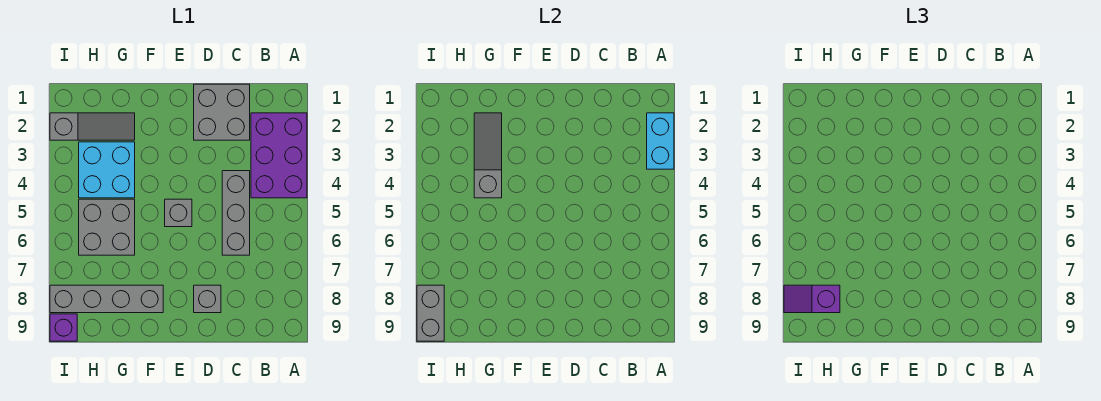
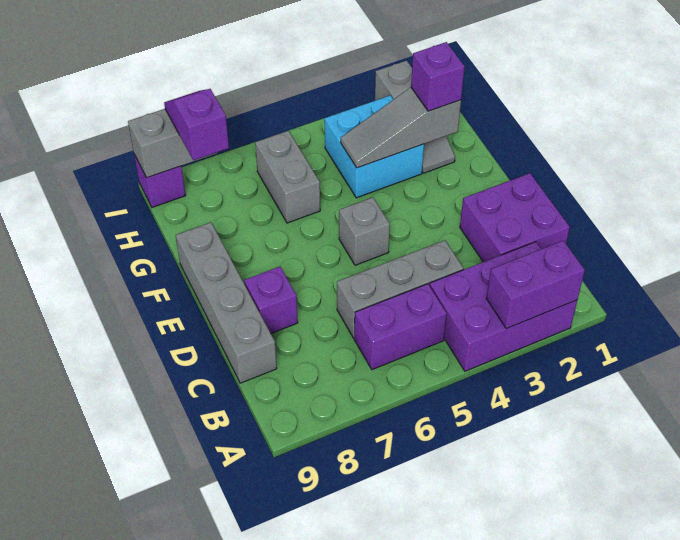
cyan brick A2:A3 level 2 -> purple brick A2:A3 level 2
none -> purple brick B5:B6 level 1
grey brick C1:D2 level 1 -> purple brick C1:D2 level 1
grey brick D8 level 1 -> purple brick D8 level 1
grey brick F8:I8 level 1 -> grey brick C9:F9 level 1
grey slope G2:G4 level 2 top 4 -> grey slope G2:G4 level 2 top 2
none -> purple brick G2 level 3
grey brick G5:H6 level 1 -> grey brick G6:H6 level 1

